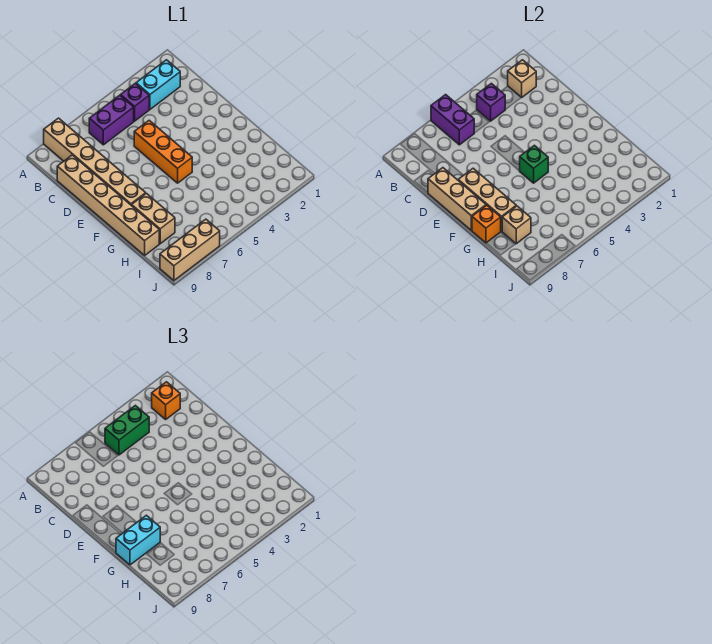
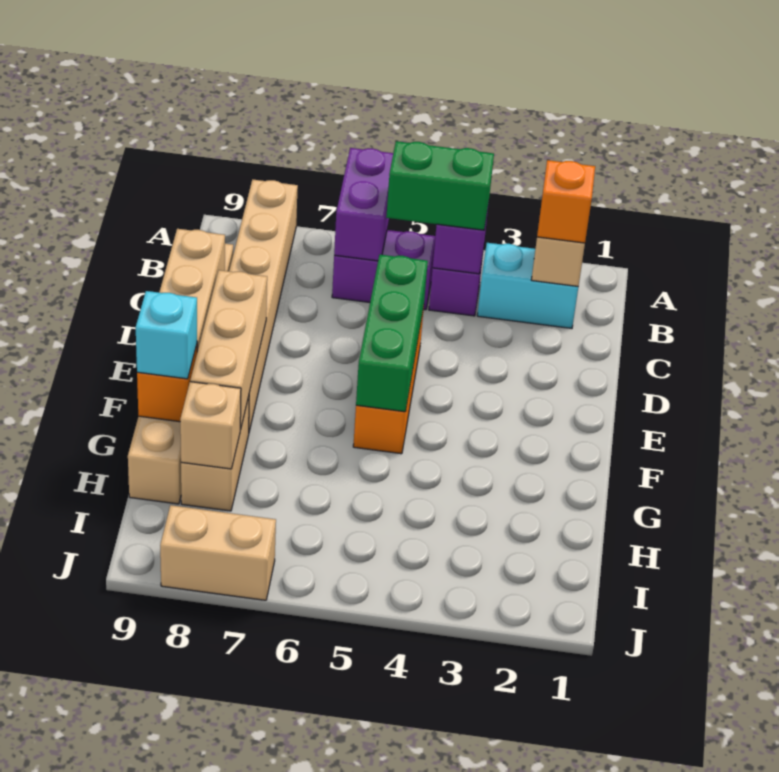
green brick F5 level 2 -> green brick D5:F5 level 2
cyan brick G8:G9 level 3 -> cyan brick G9 level 3
tan brick J7:J9 level 1 -> tan brick J7:J8 level 1

